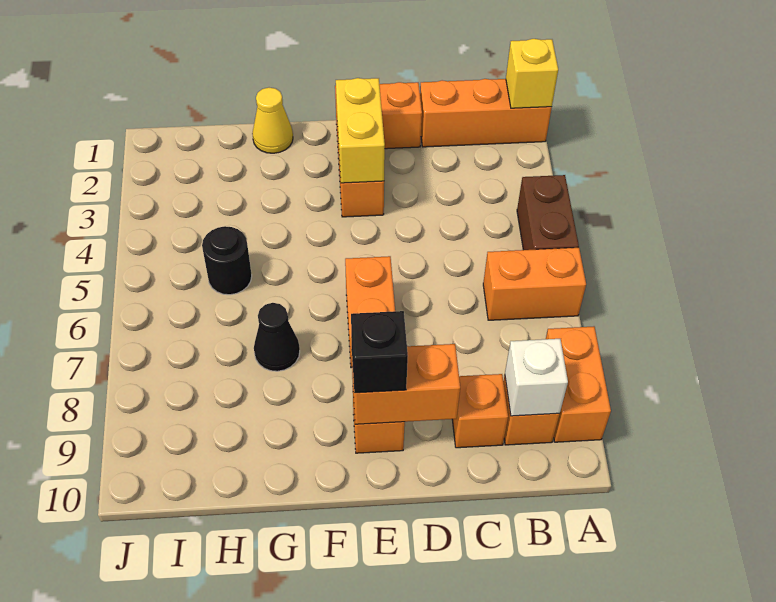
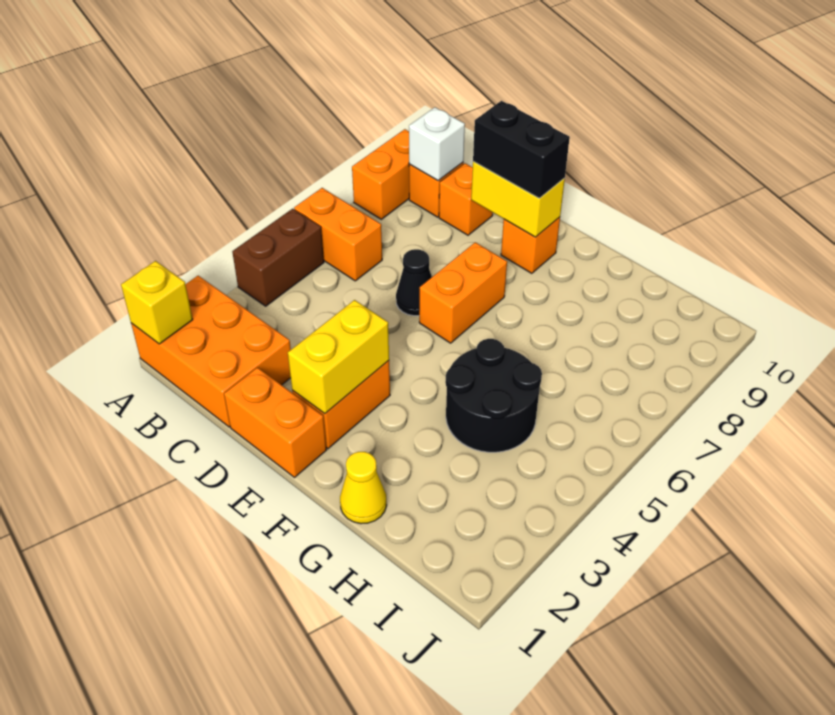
orange brick A1:C1 level 1 -> orange brick A1:C2 level 1
orange brick D9:E9 level 2 -> yellow brick D9:E9 level 2
black brick E9 level 3 -> black brick D9:E9 level 3
black cone G7 level 1 -> black cone D6 level 1
black round brick H5 level 1 -> black round brick G4:H5 level 1

